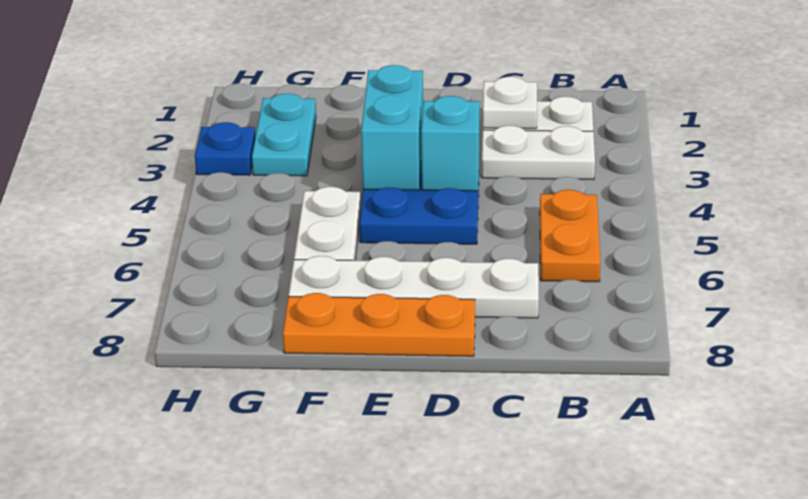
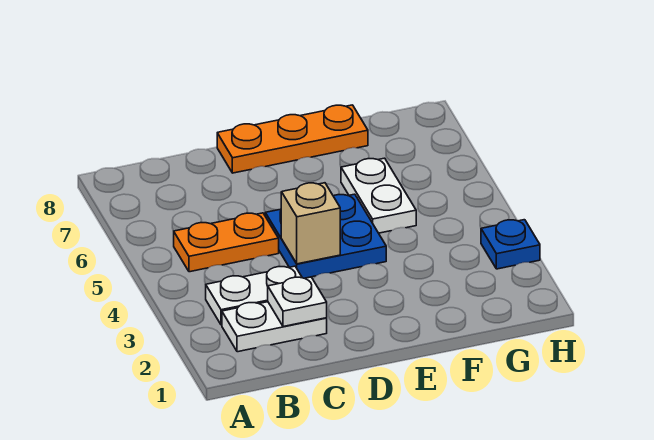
orange plate B5:B6 level 1 -> orange plate B5:C5 level 1
white plate C7:F7 level 1 -> none
cyan brick D4 level 2 -> tan brick D4 level 2
cyan brick E3:E4 level 2 -> none
cyan plate G2:G3 level 1 -> none

